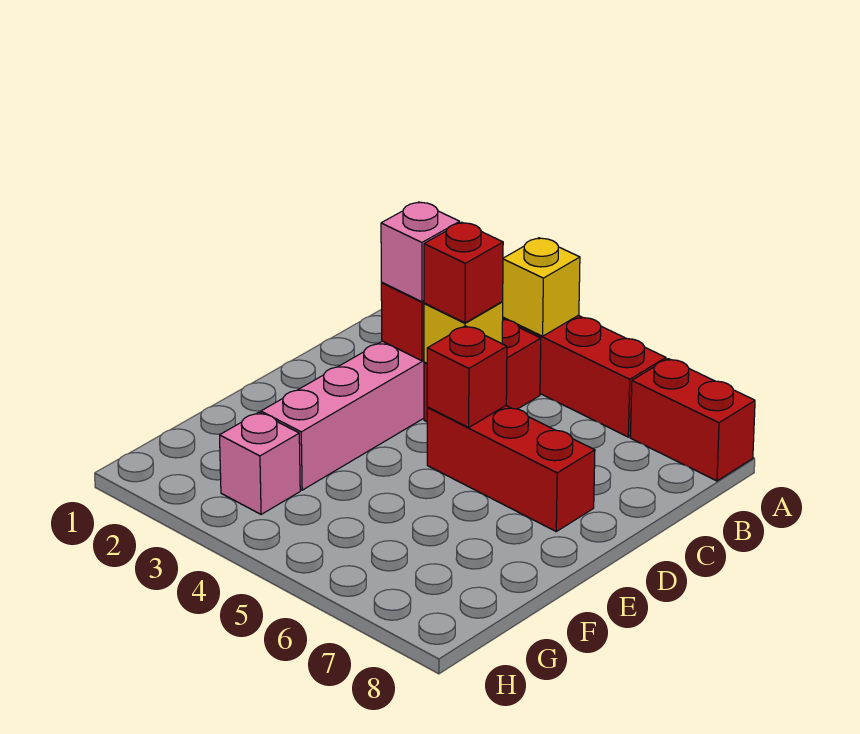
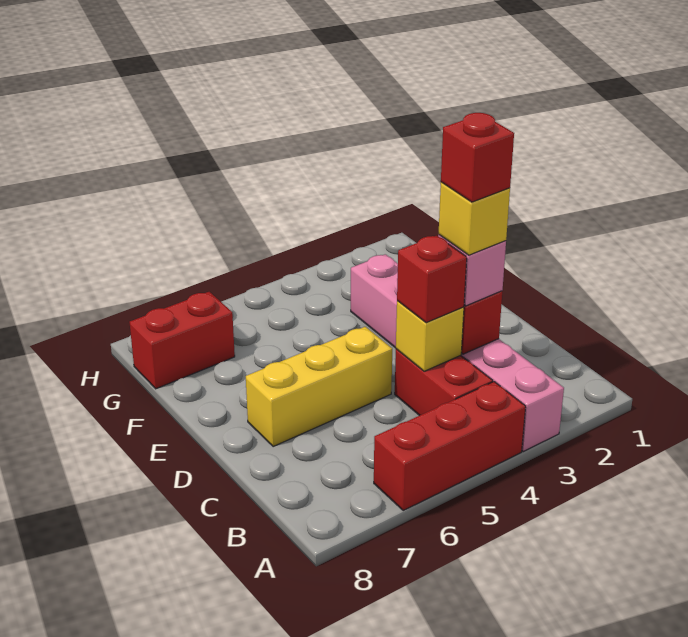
yellow brick A4 level 2 -> yellow brick C3 level 4
red brick A7:A8 level 1 -> red brick G7:G8 level 1
red brick D5:D7 level 1 -> yellow brick D5:D7 level 1
red brick D5 level 2 -> red brick C3 level 5
pink brick G3 level 1 -> none

